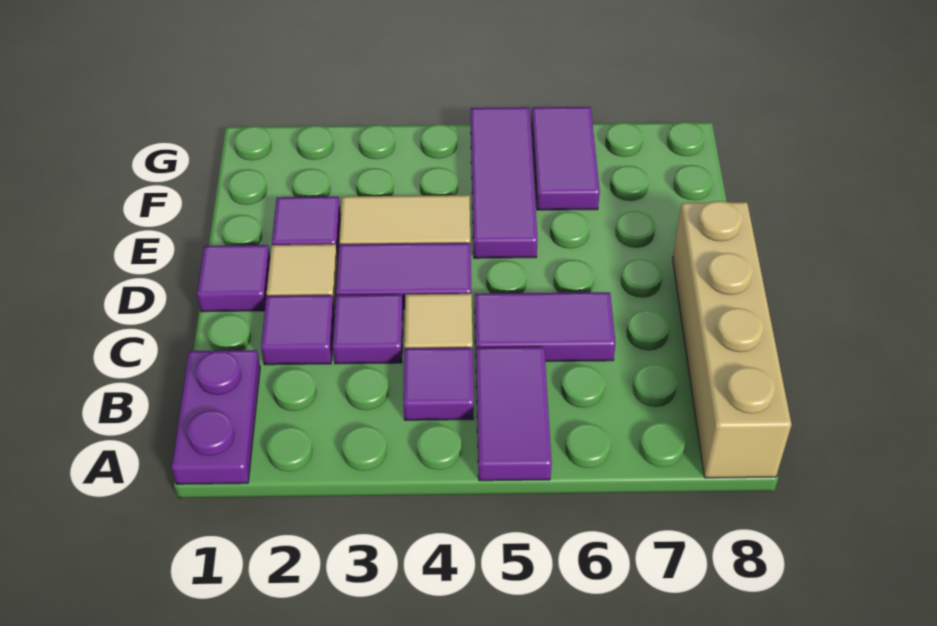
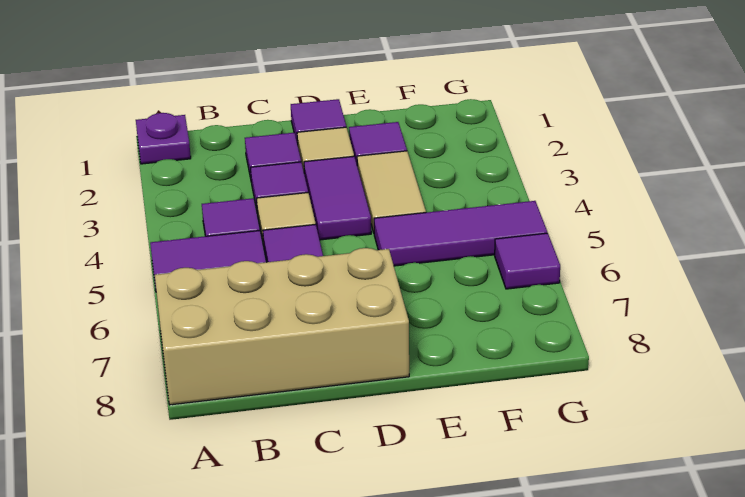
purple plate A1:B1 level 1 -> purple plate A1 level 1
tan brick A8:D8 level 1 -> tan brick A7:D8 level 1
purple tile F6:G6 level 1 -> purple tile G6 level 1

